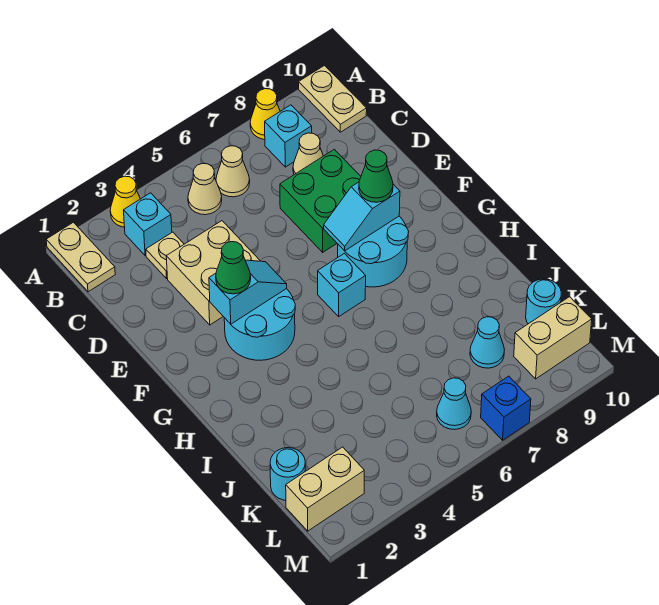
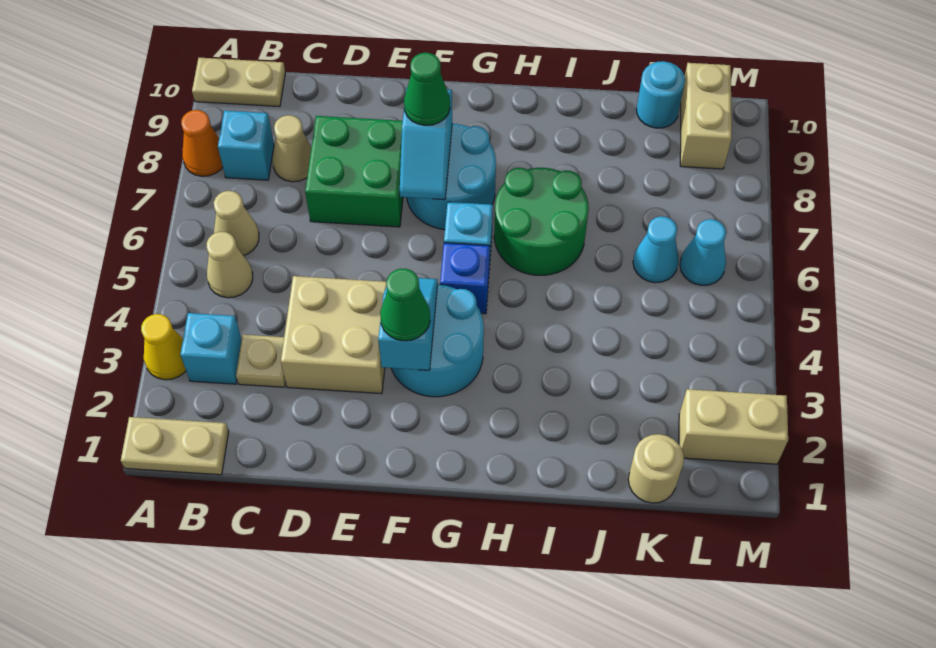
yellow cone A8 level 1 -> orange cone A8 level 1
none -> green round brick H6:I7 level 1
cyan round brick K1 level 1 -> tan round brick K1 level 1
cyan cone K8 level 1 -> cyan cone K6 level 1
tan brick L1:L2 level 1 -> tan brick L2:M2 level 1
blue brick M7 level 1 -> blue brick G5 level 1

